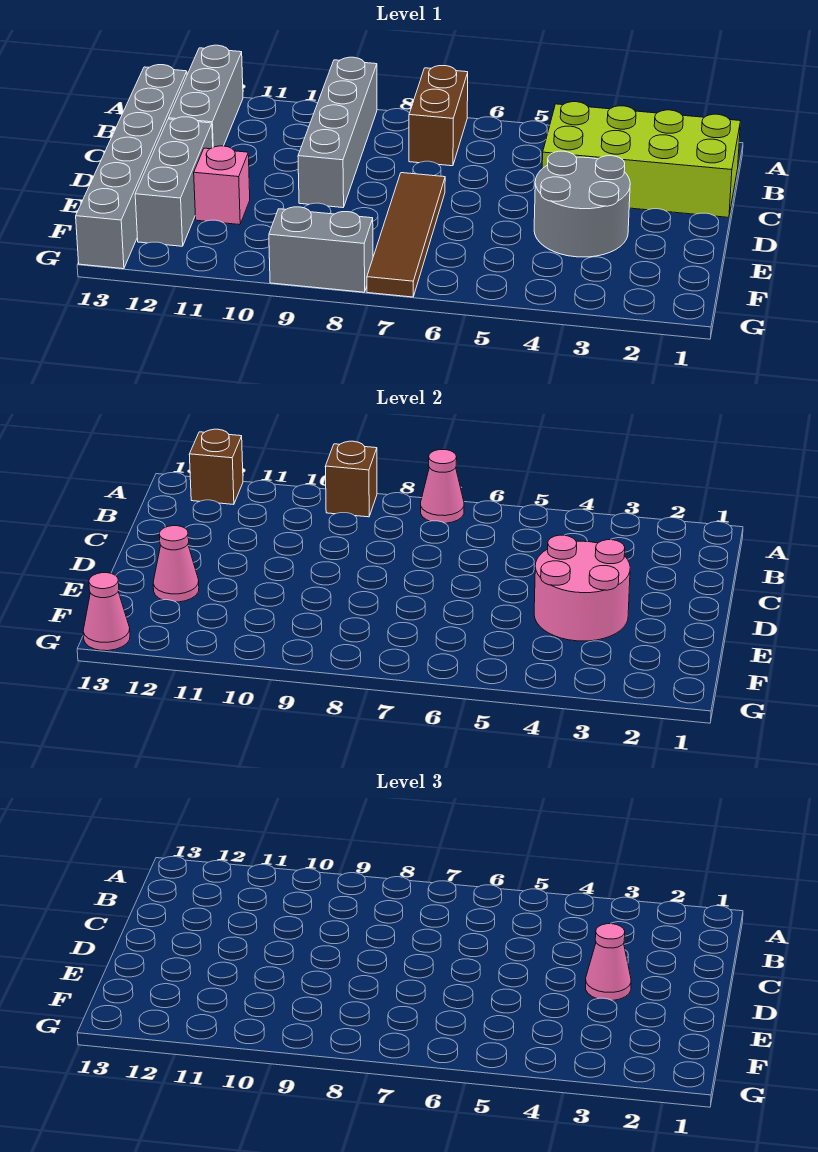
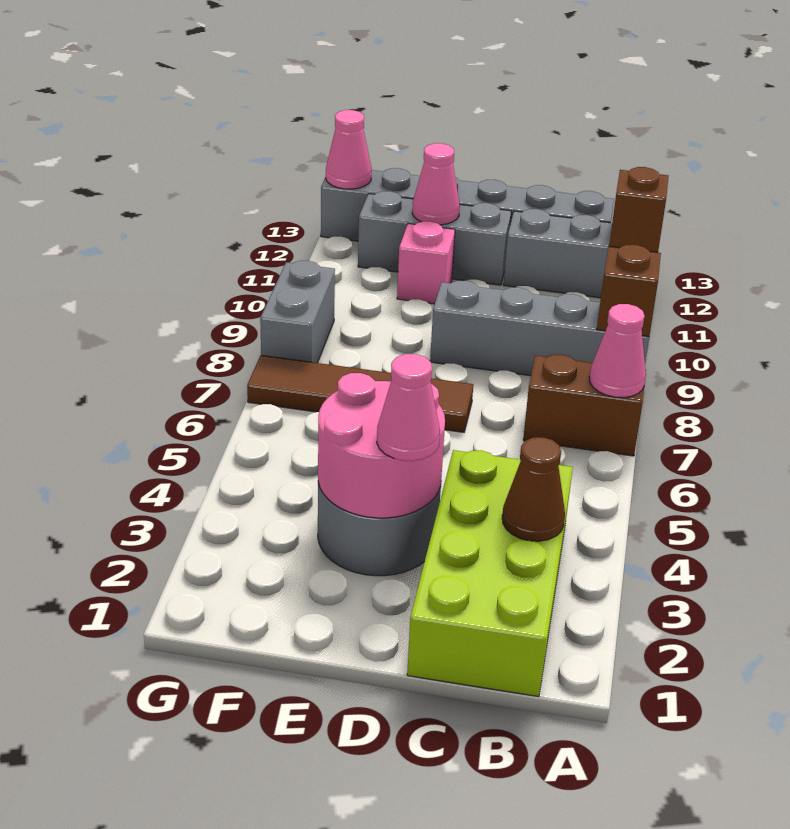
none -> brown cone B3 level 2

